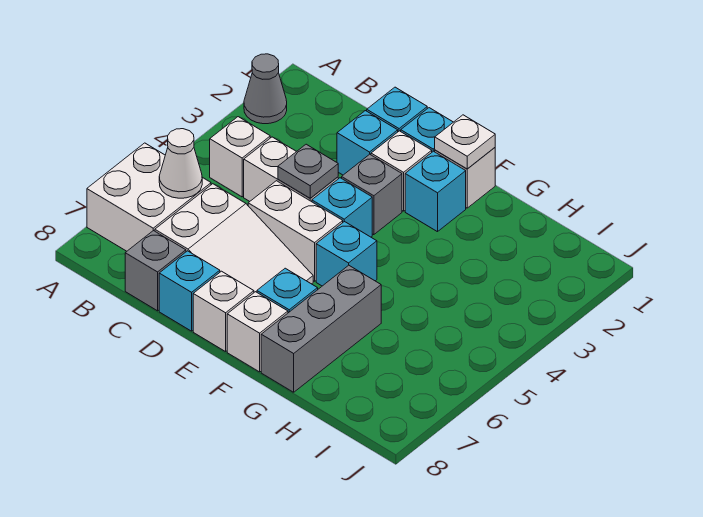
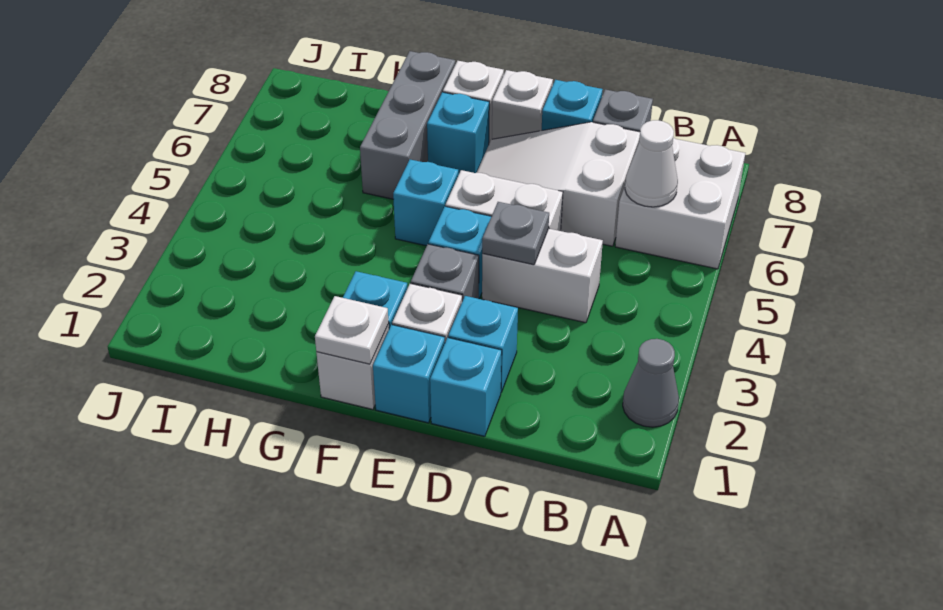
white brick B4 level 1 -> none

